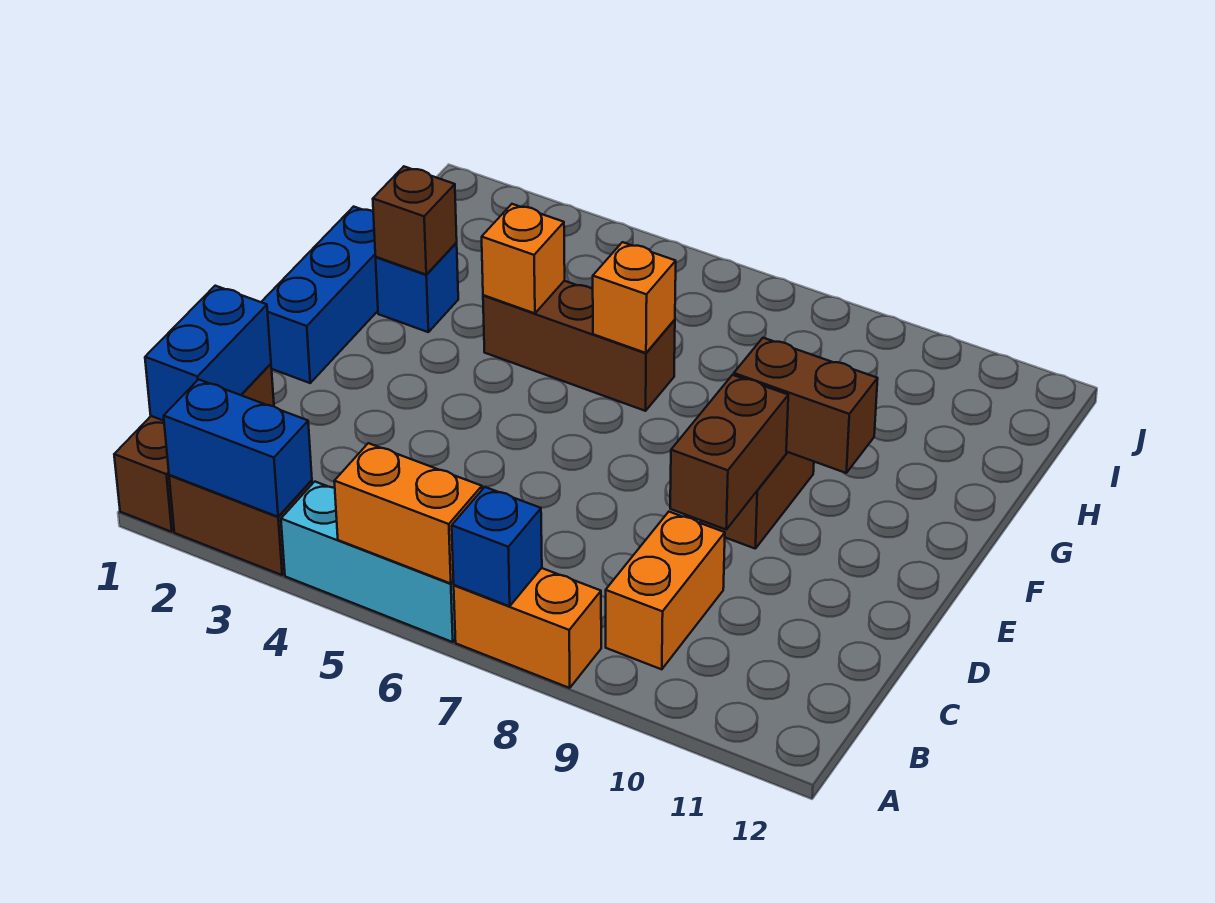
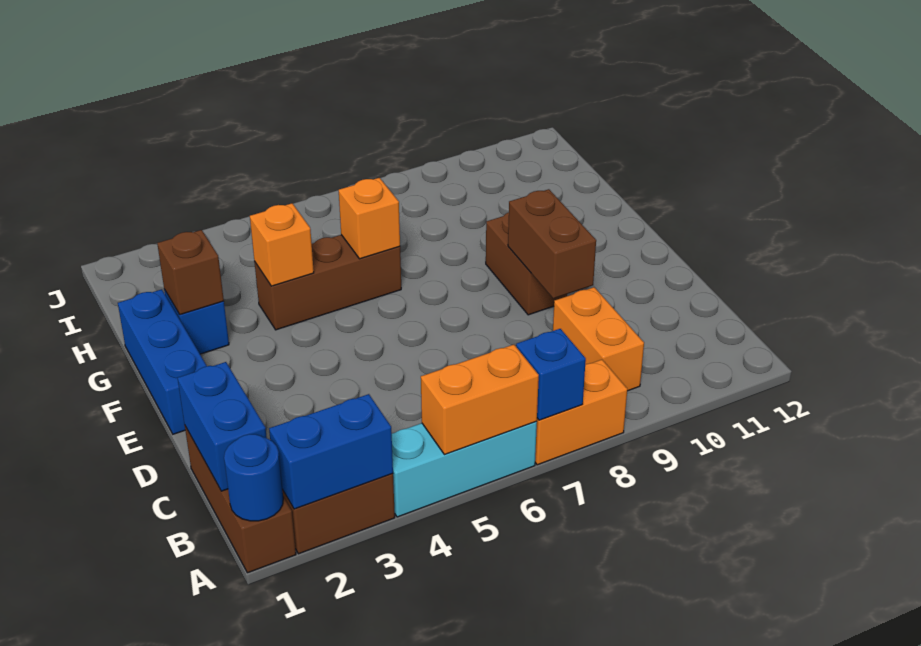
none -> blue round brick A1 level 2
brown brick F9:F10 level 2 -> none

